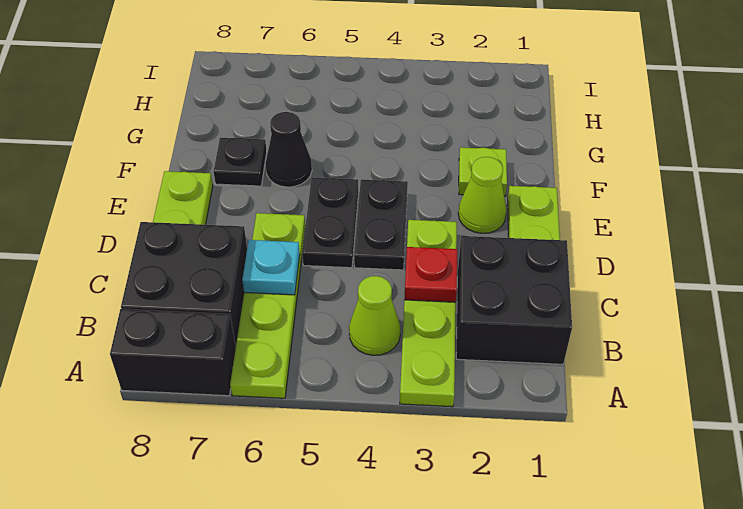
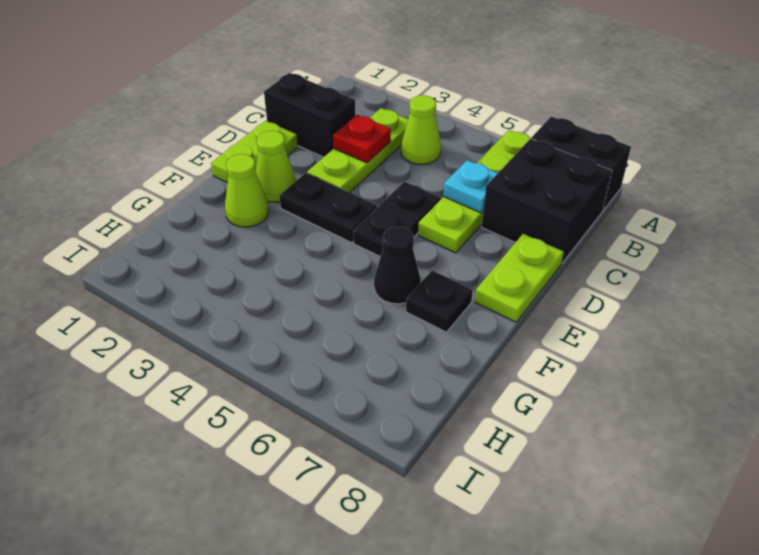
lime plate A3:D3 level 1 -> lime plate B3:D3 level 1
black brick B1:C2 level 1 -> black brick C1:C2 level 1
black plate D4:E4 level 1 -> black plate E3:E4 level 1
lime plate F2 level 1 -> lime cone F2 level 1

